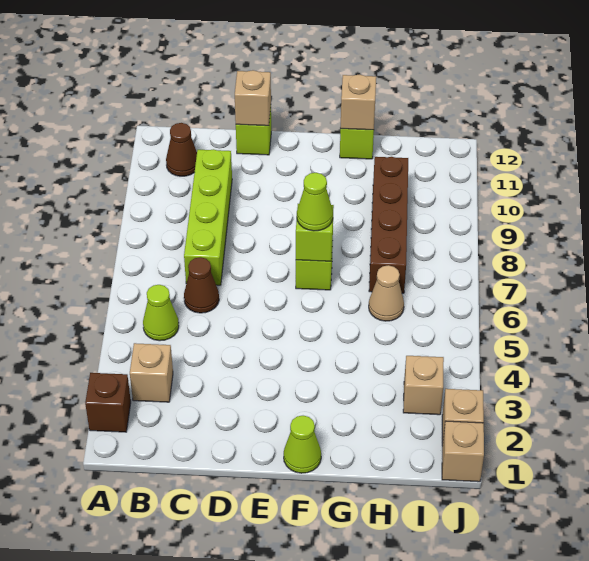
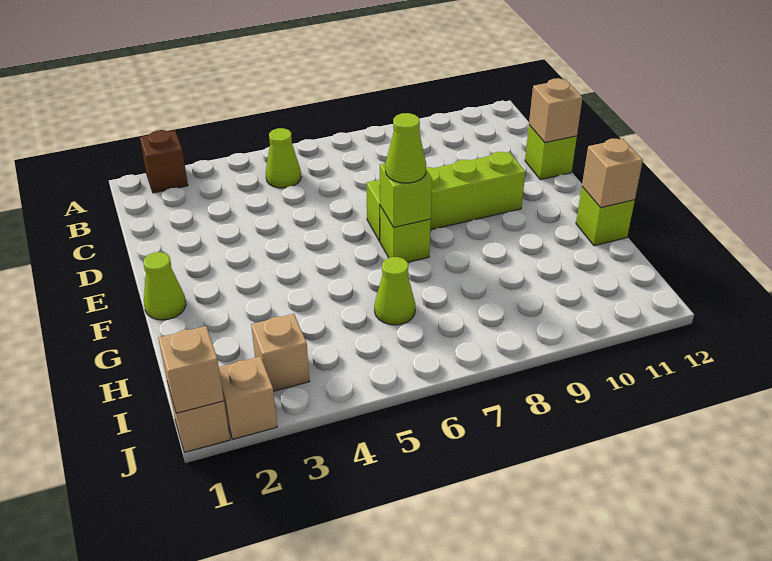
tan brick B3 level 1 -> tan brick J1 level 2
brown cone B11 level 1 -> none
brown cone C6 level 1 -> none
lime brick C7:C10 level 1 -> lime brick E7:E10 level 1
tan cone H6 level 1 -> lime cone H6 level 1
brown brick H7:H10 level 1 -> none

